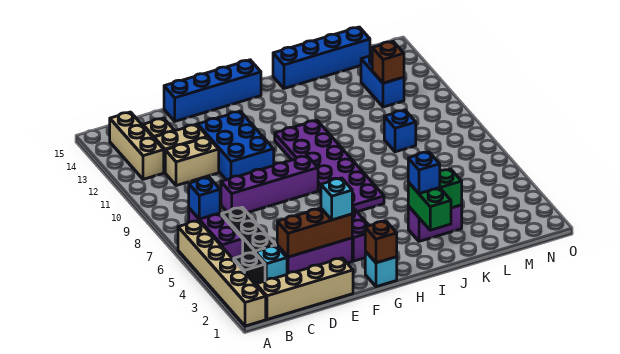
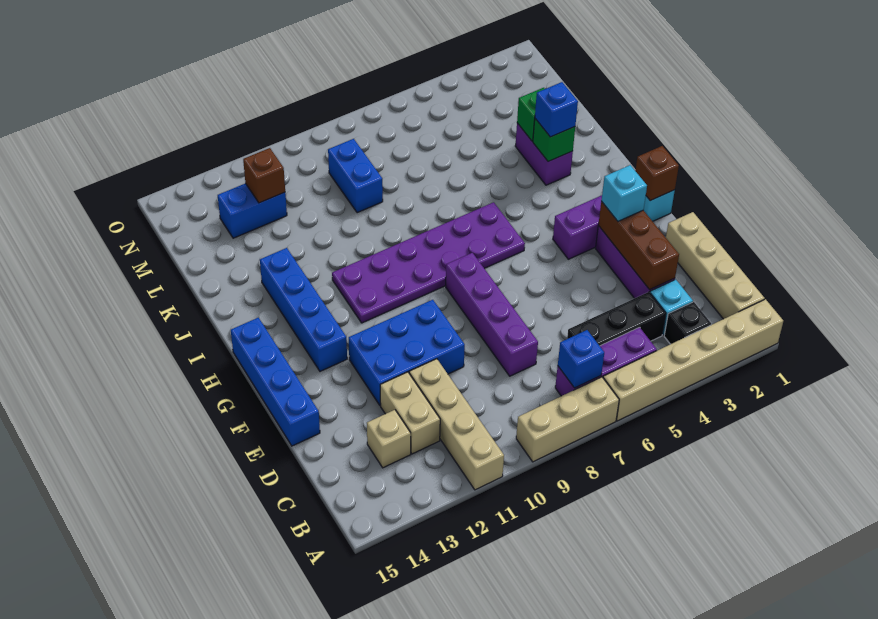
tan brick B12:B14 level 1 -> tan brick A7:A9 level 1
tan brick C11:D11 level 1 -> tan brick A11:D11 level 1
green brick J2:J3 level 2 -> green brick J3 level 2
blue brick J15:M15 level 1 -> blue brick G13:J13 level 1
blue brick L9 level 1 -> blue brick L9:M9 level 1

